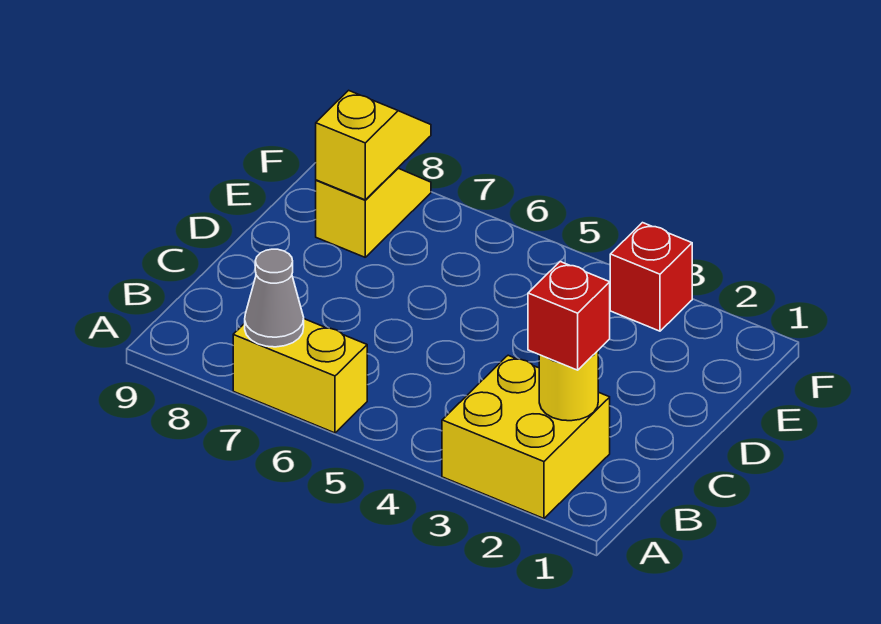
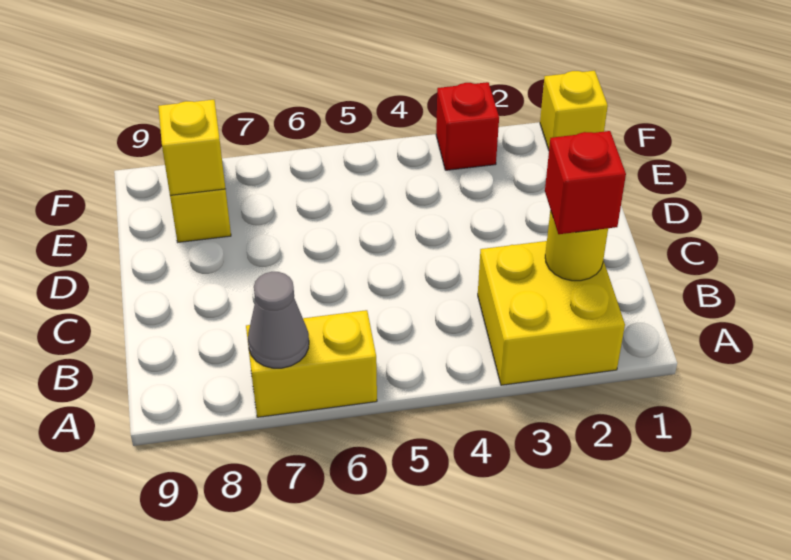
none -> yellow brick F1 level 1

